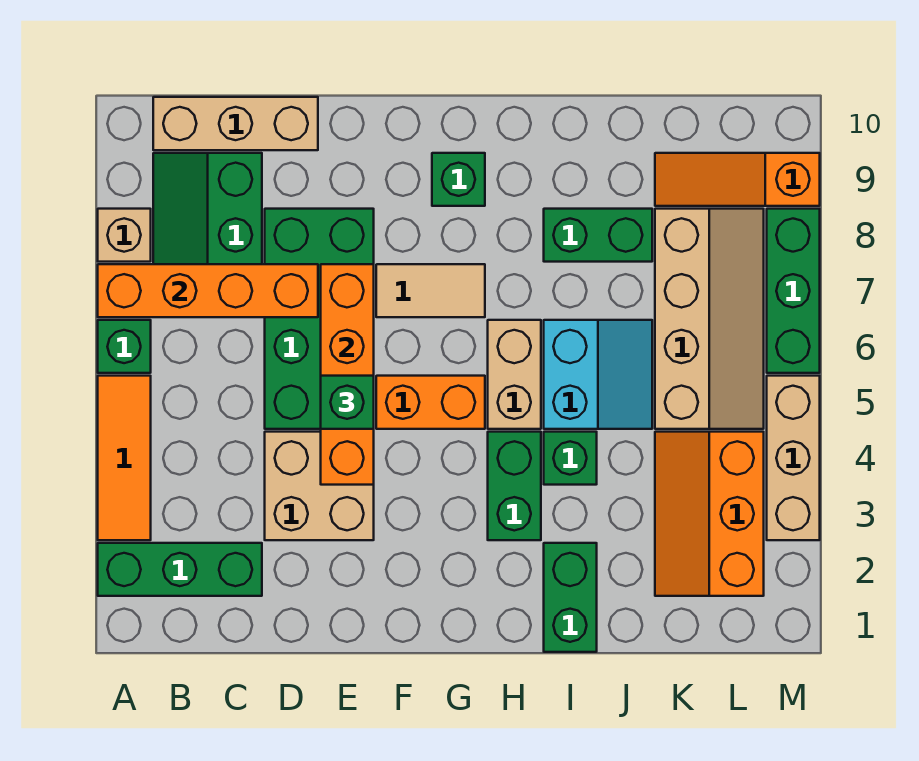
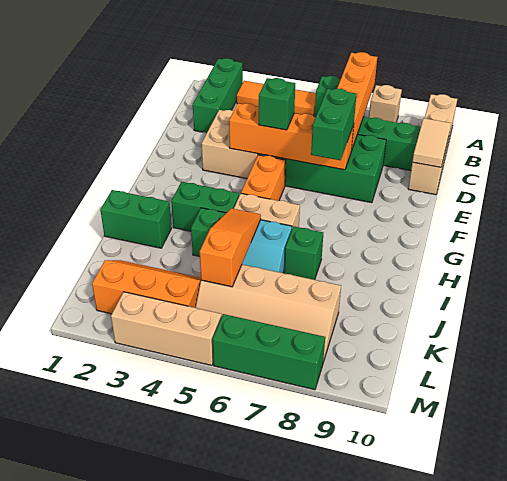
tan brick B10:D10 level 1 -> tan brick A10:D10 level 1
tan tile F7:G7 level 1 -> tan tile C10:D10 level 2
green brick G9 level 1 -> green brick I7 level 1
green brick I8:J8 level 1 -> green brick E7:F7 level 3
orange slope K9:M9 level 1 top M -> orange slope I5:K5 level 2 top K

